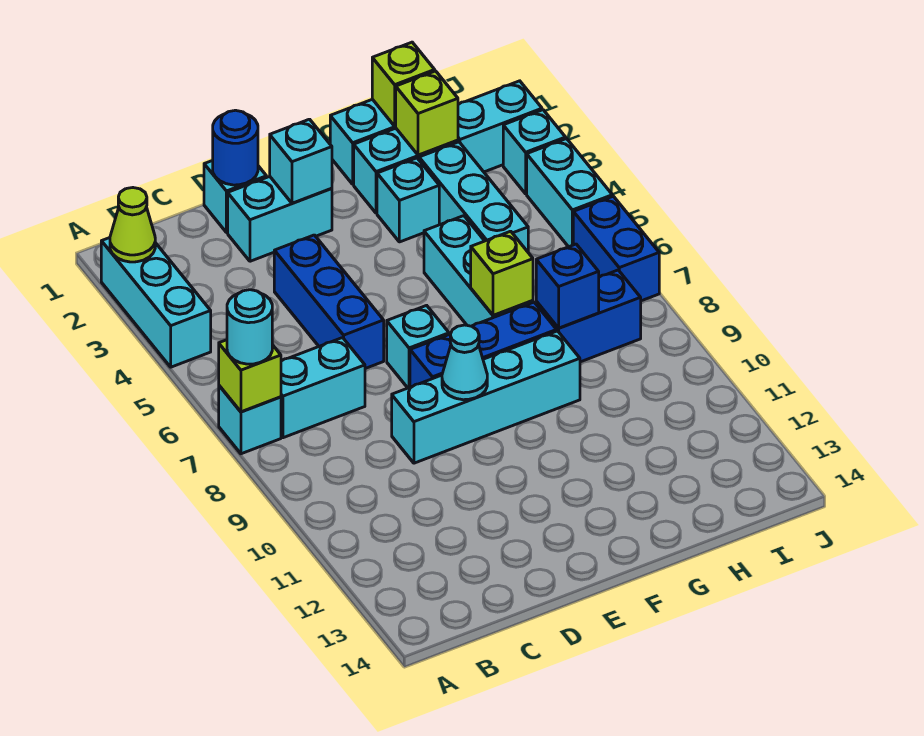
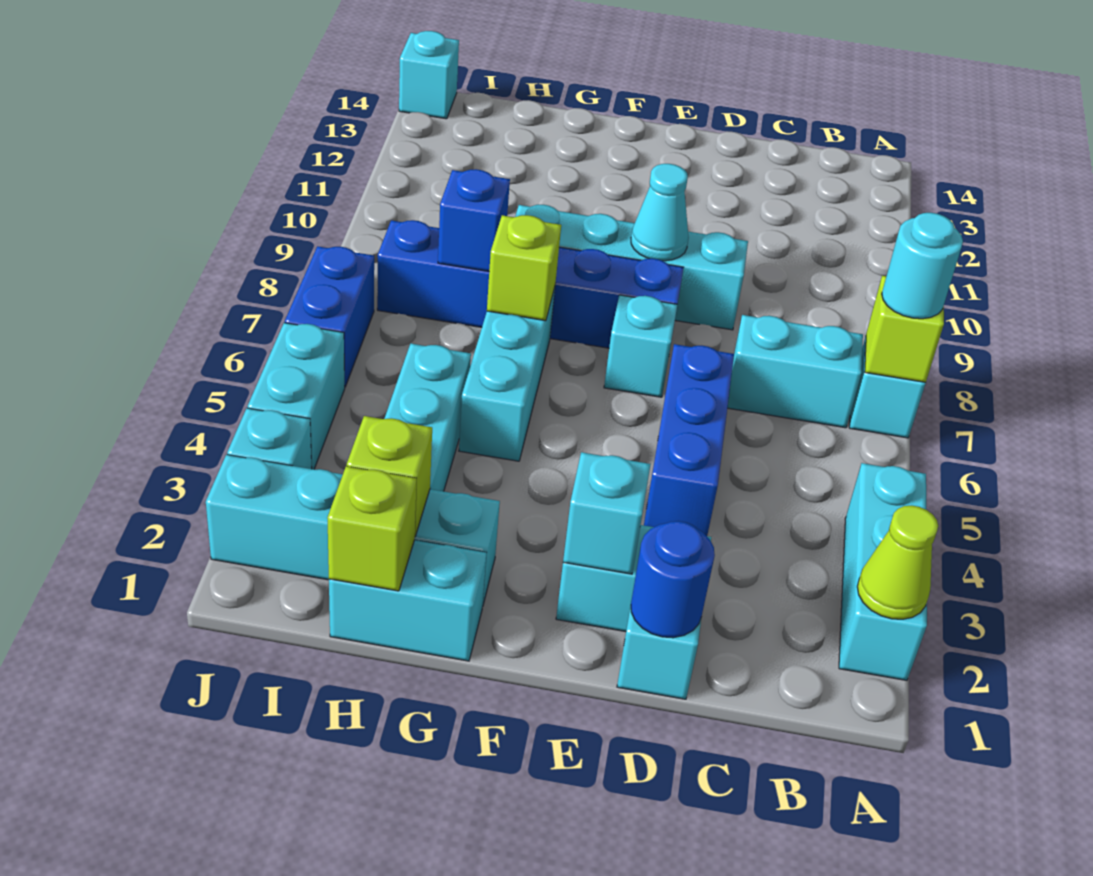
cyan brick G3 level 1 -> cyan brick J14 level 1

